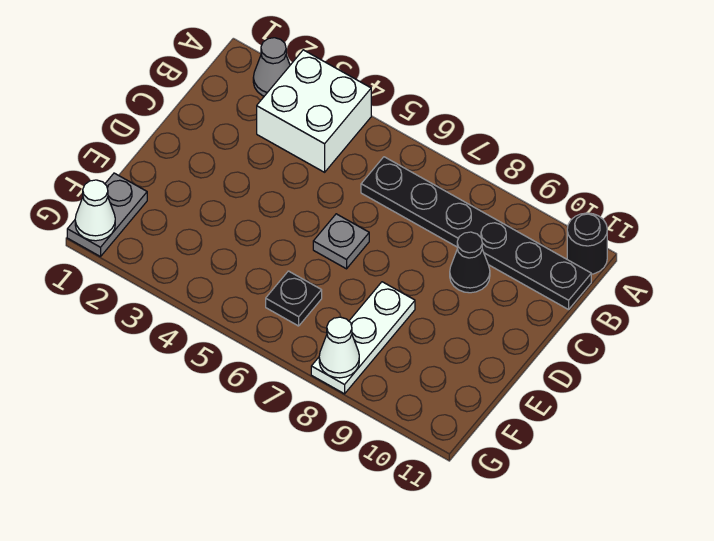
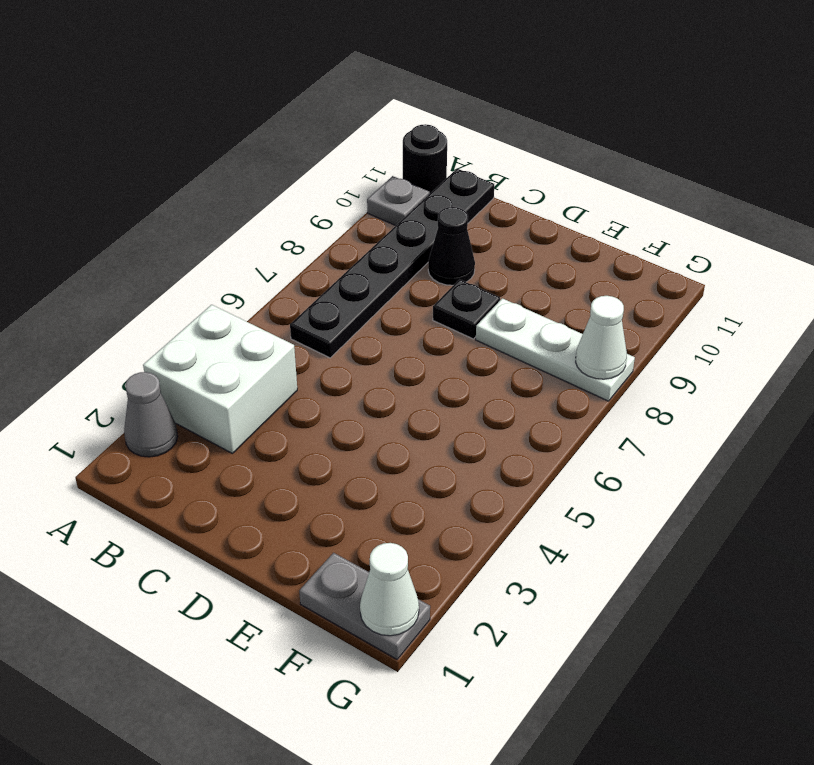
grey plate D6 level 1 -> grey plate A10 level 1
black plate F6 level 1 -> black plate D8 level 1

